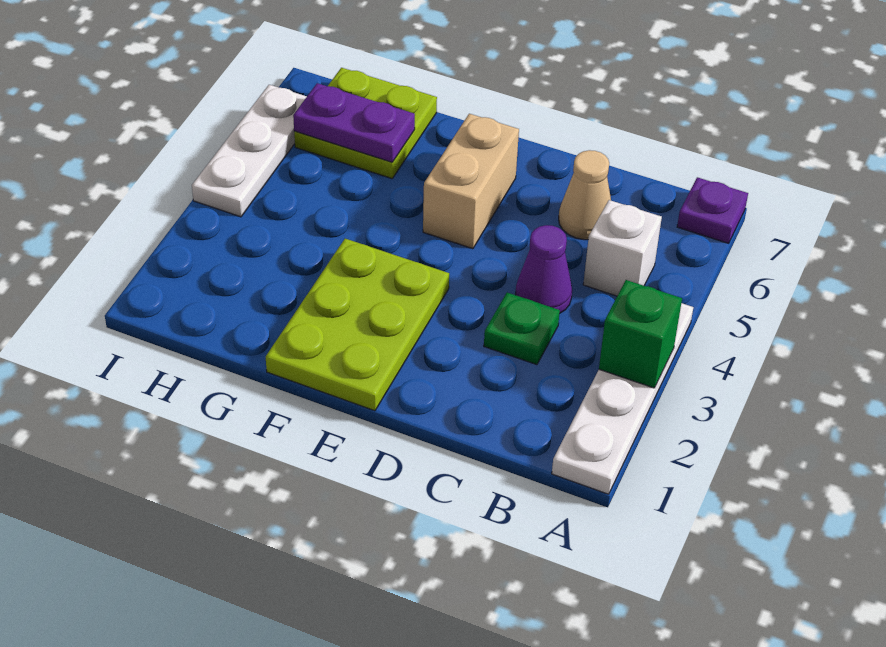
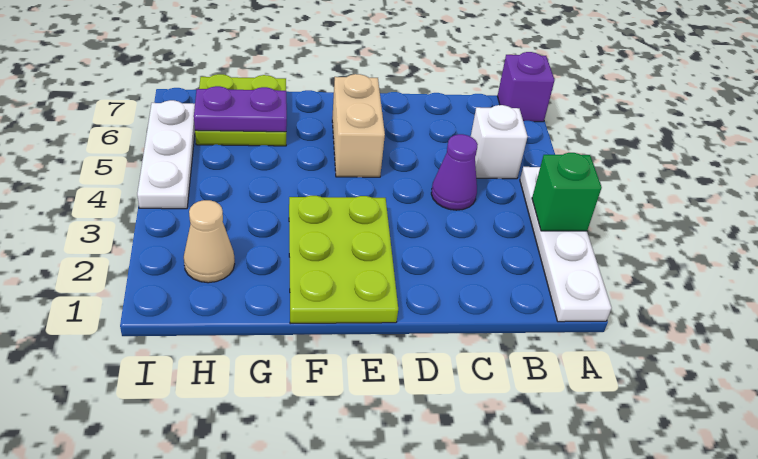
purple plate A7 level 1 -> purple brick A7 level 1
green plate C3 level 1 -> none
tan cone C6 level 1 -> tan cone H2 level 1

